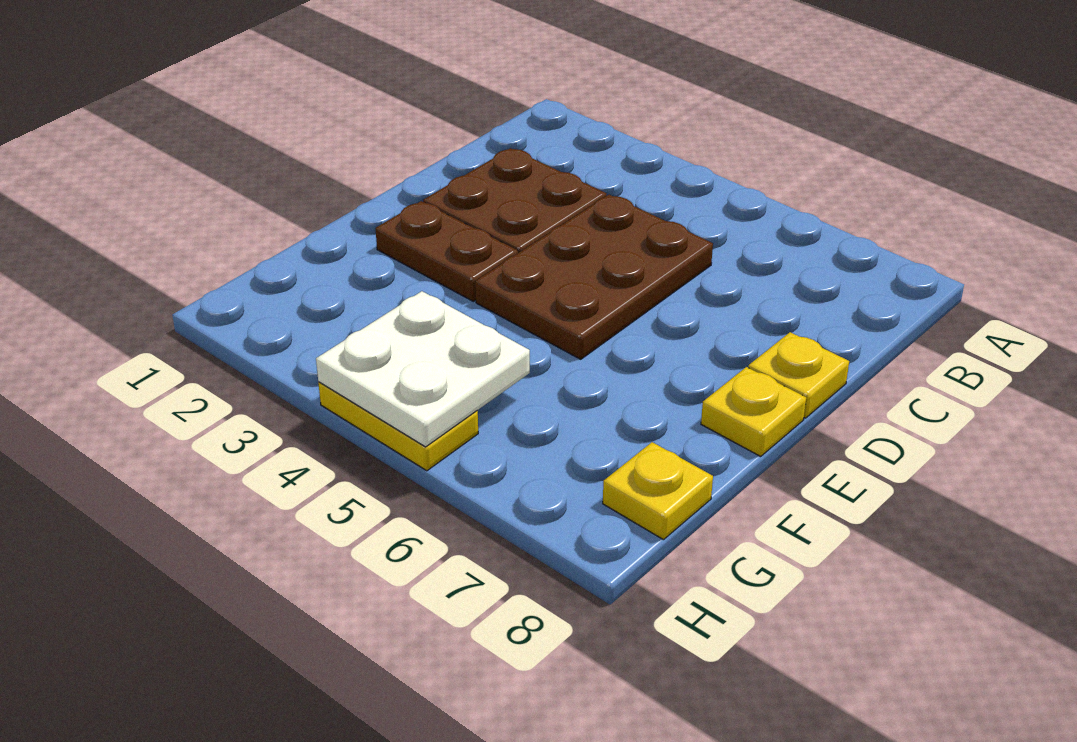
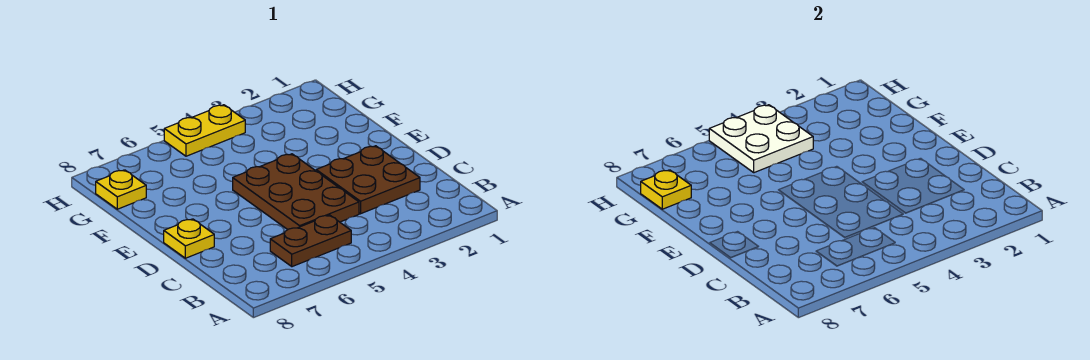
brown plate E2:E3 level 1 -> brown plate B5:B6 level 1
yellow plate E8 level 1 -> yellow plate G8 level 2

